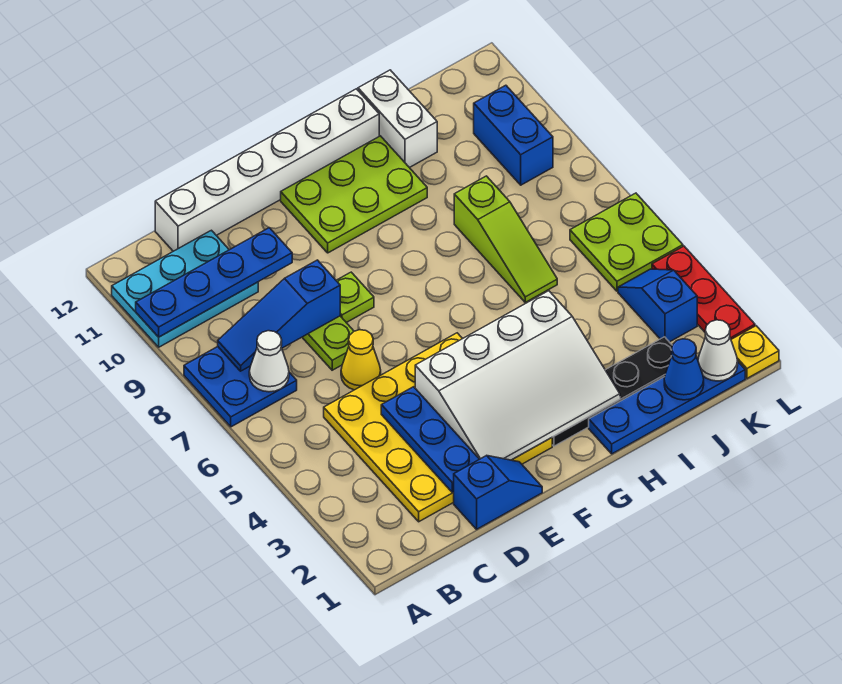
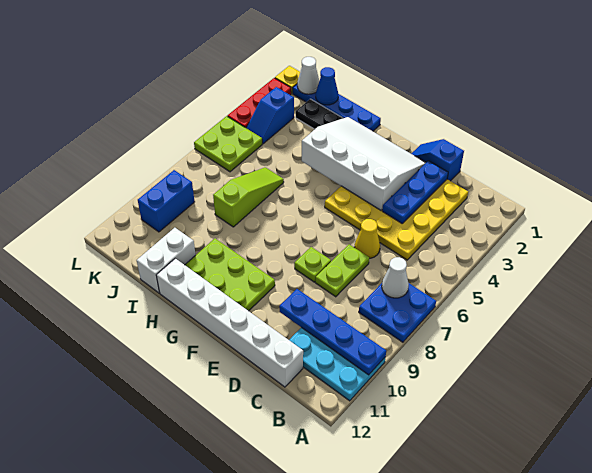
blue slope B8:D8 level 2 top D -> none

